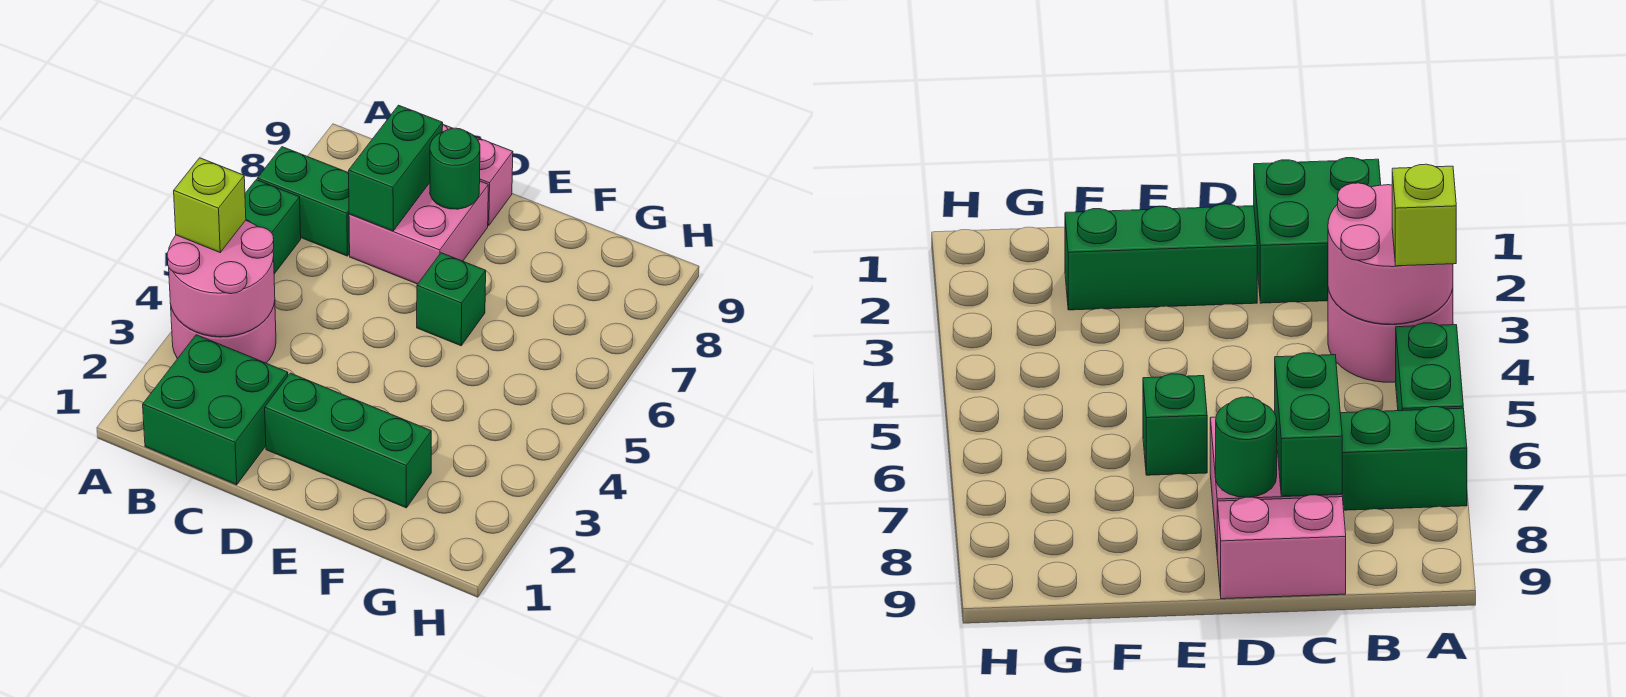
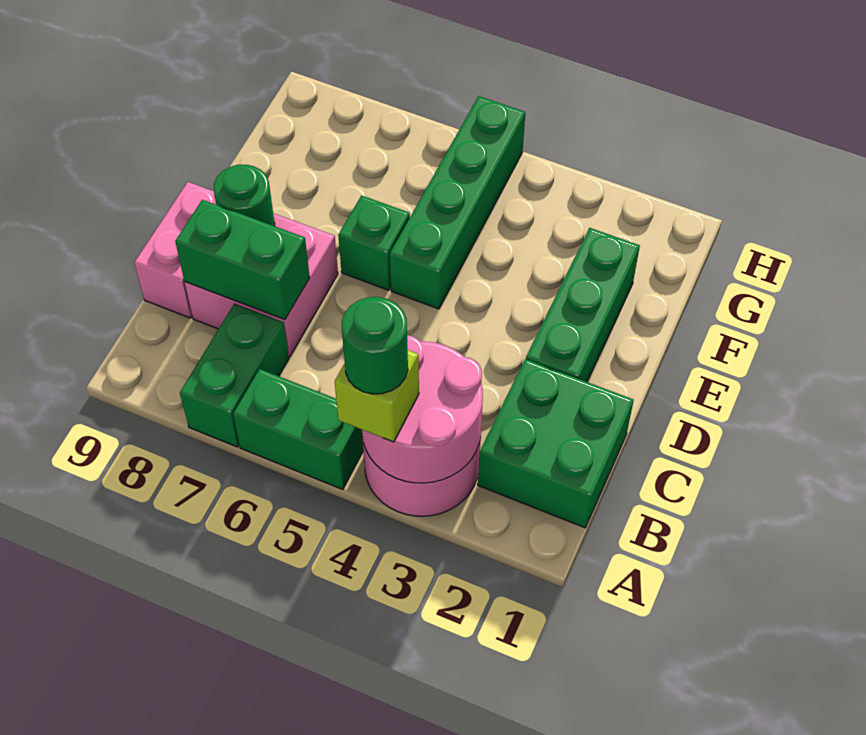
none -> green round brick A4 level 4
none -> green brick E5:H5 level 1

